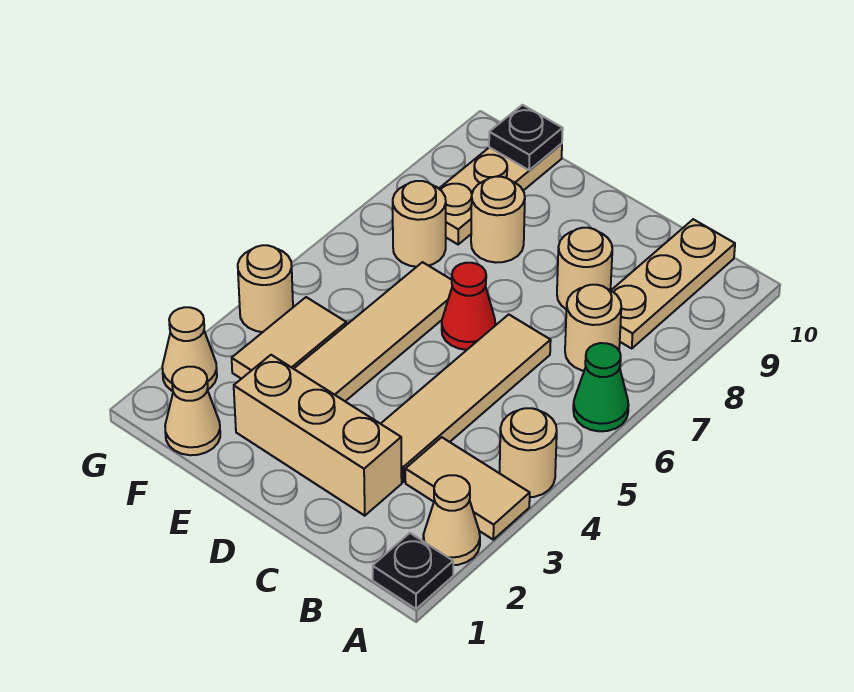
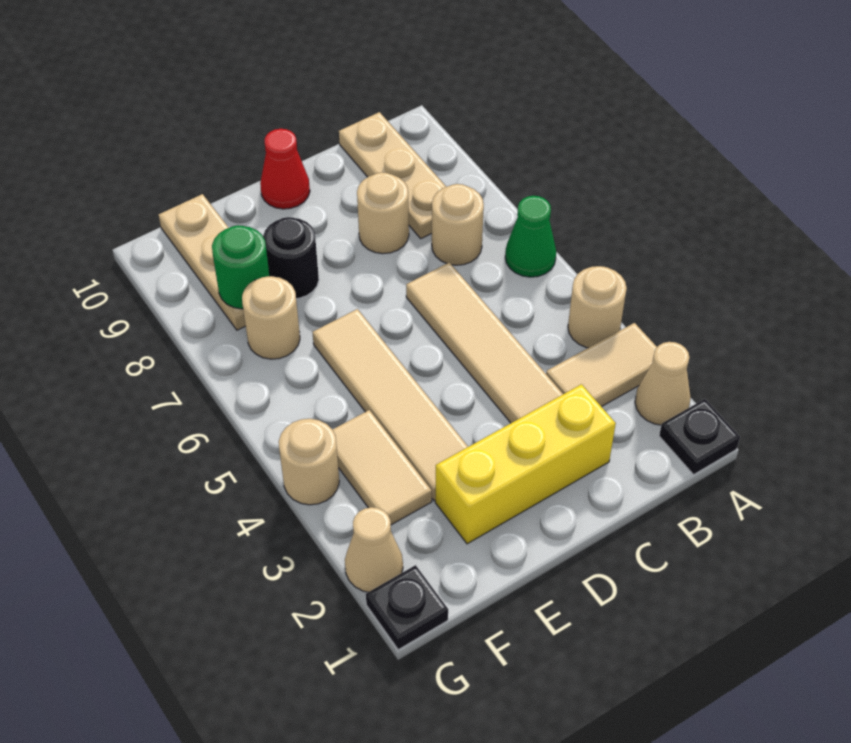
tan brick C2:E2 level 1 -> yellow brick C2:E2 level 1
red cone D6 level 1 -> red cone D10 level 1
tan round brick E8 level 1 -> black round brick E8 level 1
tan cone F1 level 1 -> none
none -> green round brick F8 level 2
black plate F10 level 2 -> black plate G1 level 1

